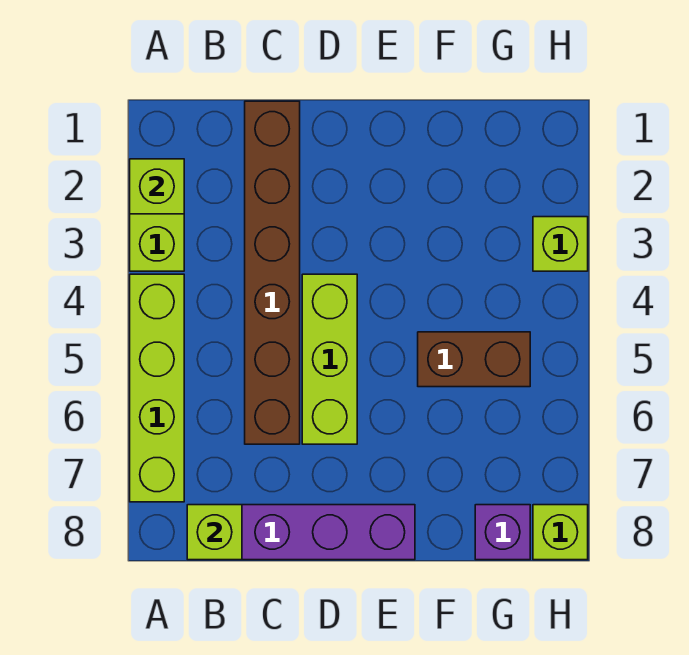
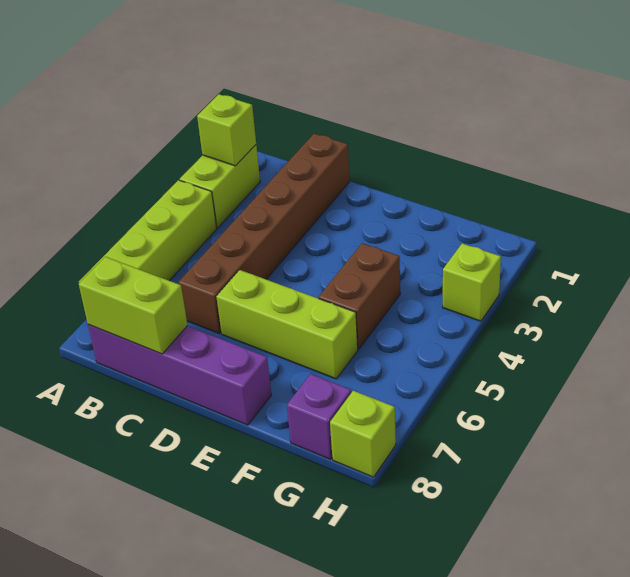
lime brick B8 level 2 -> lime brick B8:C8 level 2
lime brick D4:D6 level 1 -> lime brick D6:F6 level 1
brown brick F5:G5 level 1 -> brown brick F4:F5 level 1

